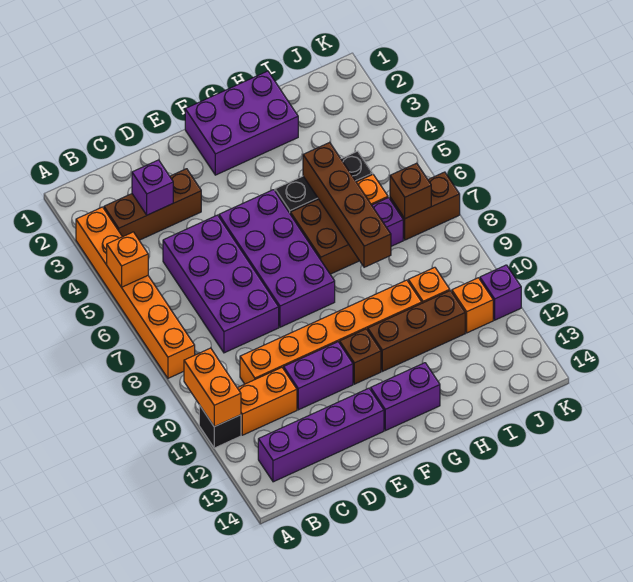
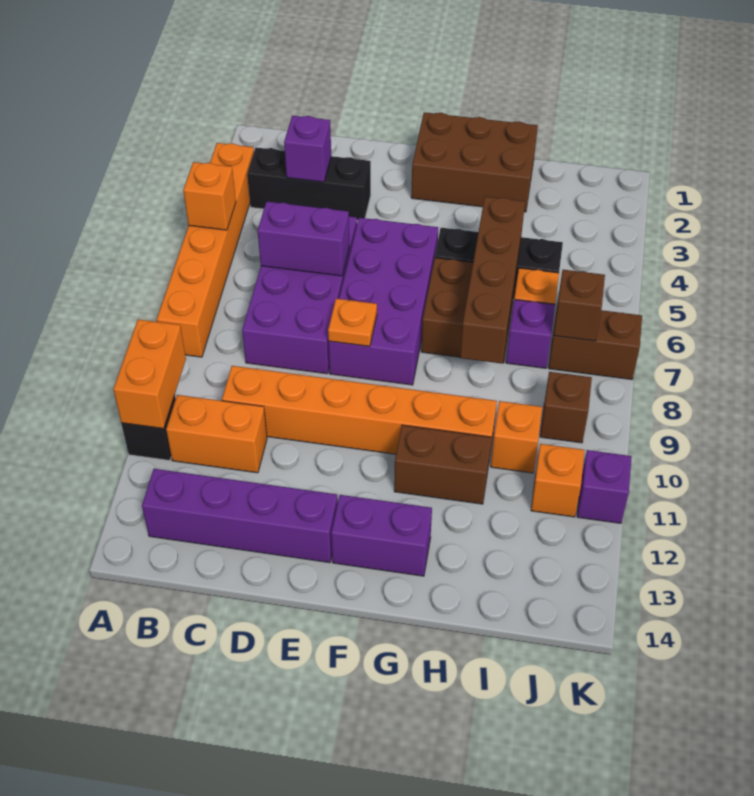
brown brick B3:D3 level 1 -> black brick B3:D3 level 1
purple brick D11:E11 level 1 -> purple brick C6:D6 level 2
none -> orange plate E8 level 2
purple brick F1:H2 level 1 -> brown brick F1:H2 level 1
brown brick F11 level 1 -> brown brick J9 level 1
brown brick G11:I11 level 1 -> brown brick G11:H11 level 1

